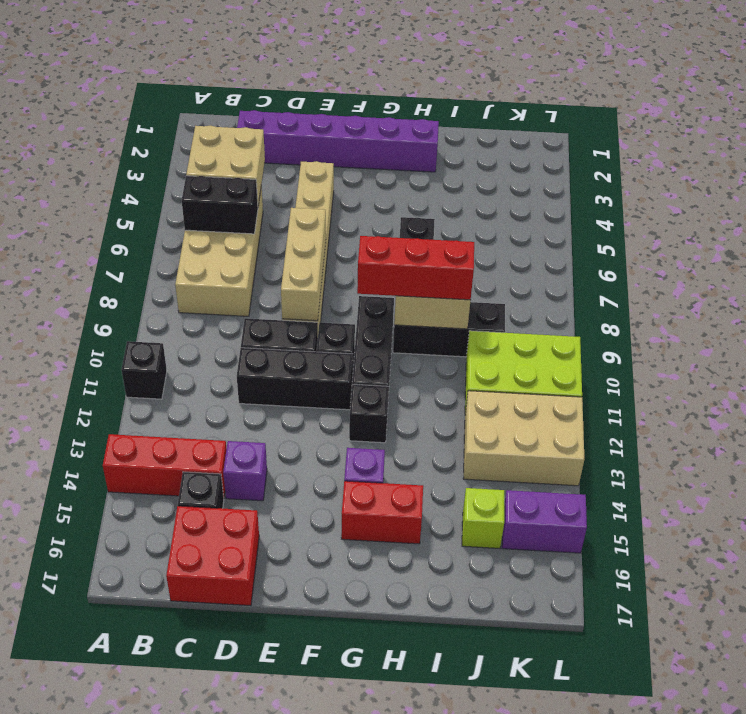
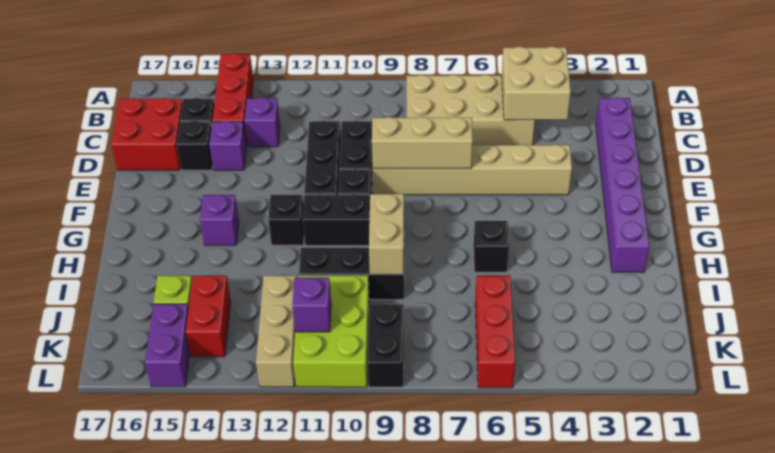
black brick A11 level 1 -> black brick D15 level 1
black brick B6:C6 level 2 -> black brick K9:L9 level 1
none -> purple brick C13 level 1
red brick G9:I9 level 3 -> red brick J6:L6 level 1
red brick G15:H15 level 1 -> red brick J14:K14 level 1
black brick H9:J9 level 1 -> black brick I9:I11 level 1
tan brick J12:L13 level 1 -> tan brick J12:L12 level 1
none -> purple brick K11 level 2

